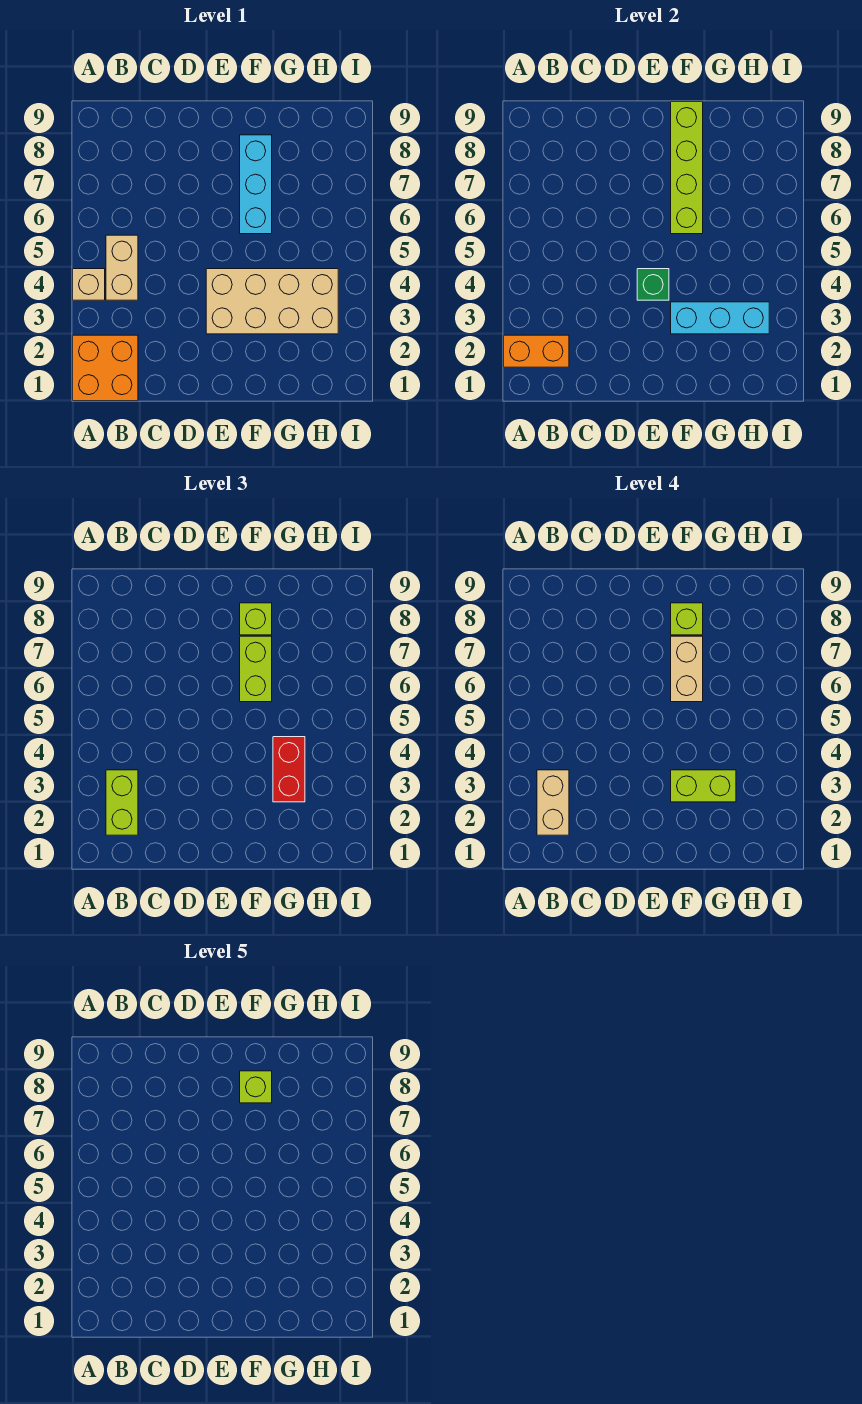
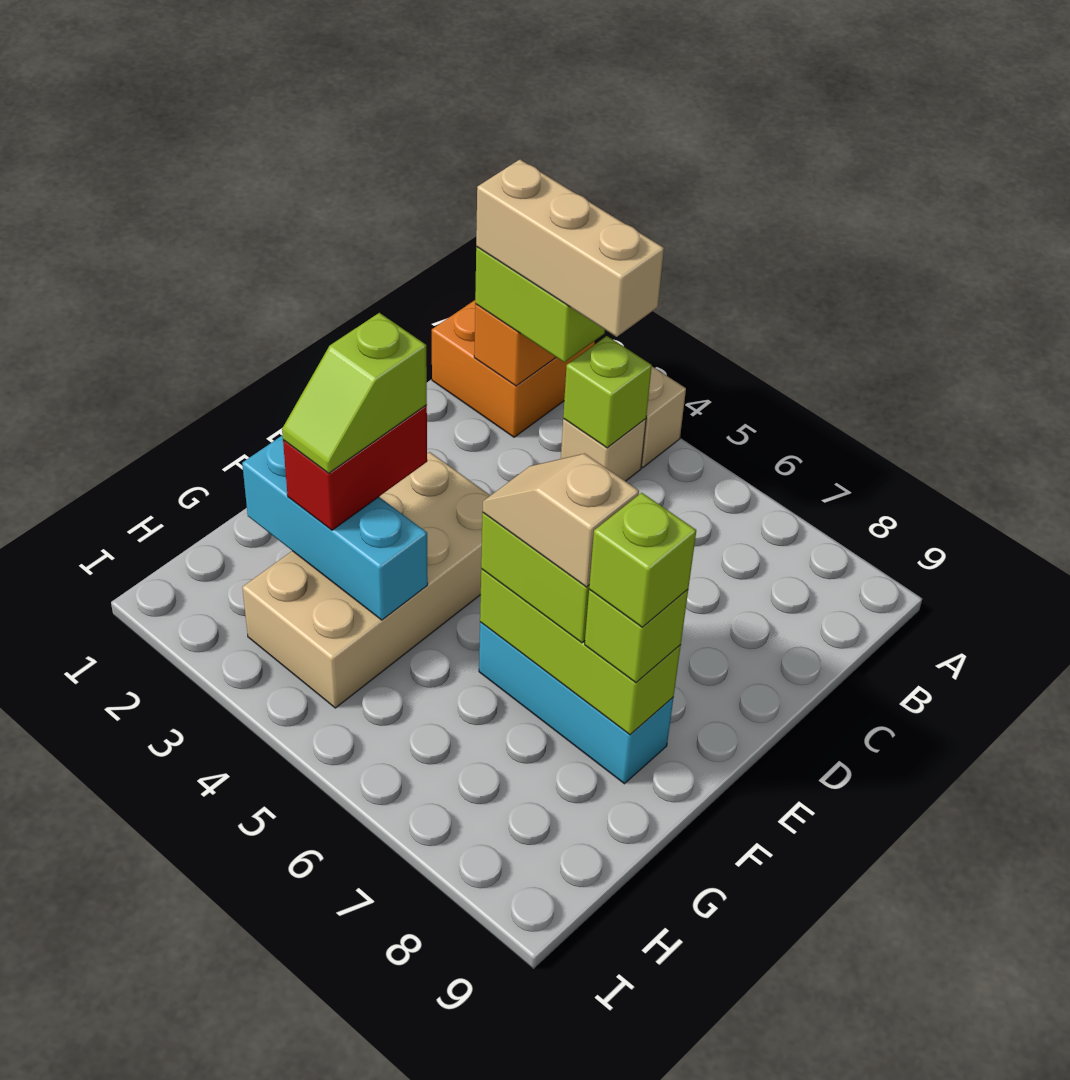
tan brick B2:B3 level 4 -> tan brick B2:B4 level 4
tan brick B4:B5 level 1 -> tan brick B4 level 1
green brick E4 level 2 -> none
cyan brick F3:H3 level 2 -> cyan brick G2:G4 level 2
lime brick F3:G3 level 4 -> lime slope F3:G3 level 4 top F
lime brick F6:F9 level 2 -> lime brick F6:F8 level 2
tan brick F6:F7 level 4 -> tan slope F6:F7 level 4 top 7
lime brick F8 level 5 -> lime brick B4 level 2
red brick G3:G4 level 3 -> red brick F3:G3 level 3

